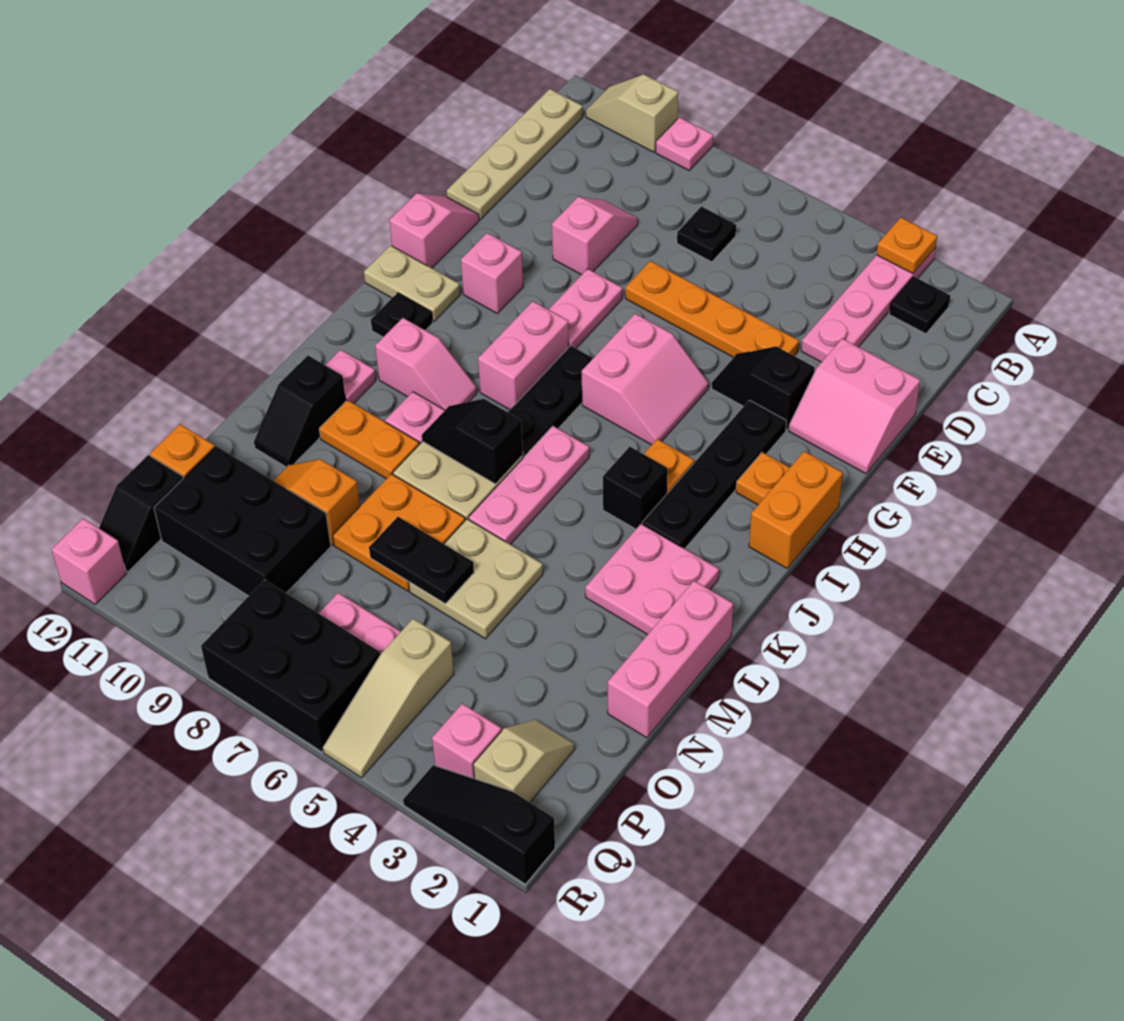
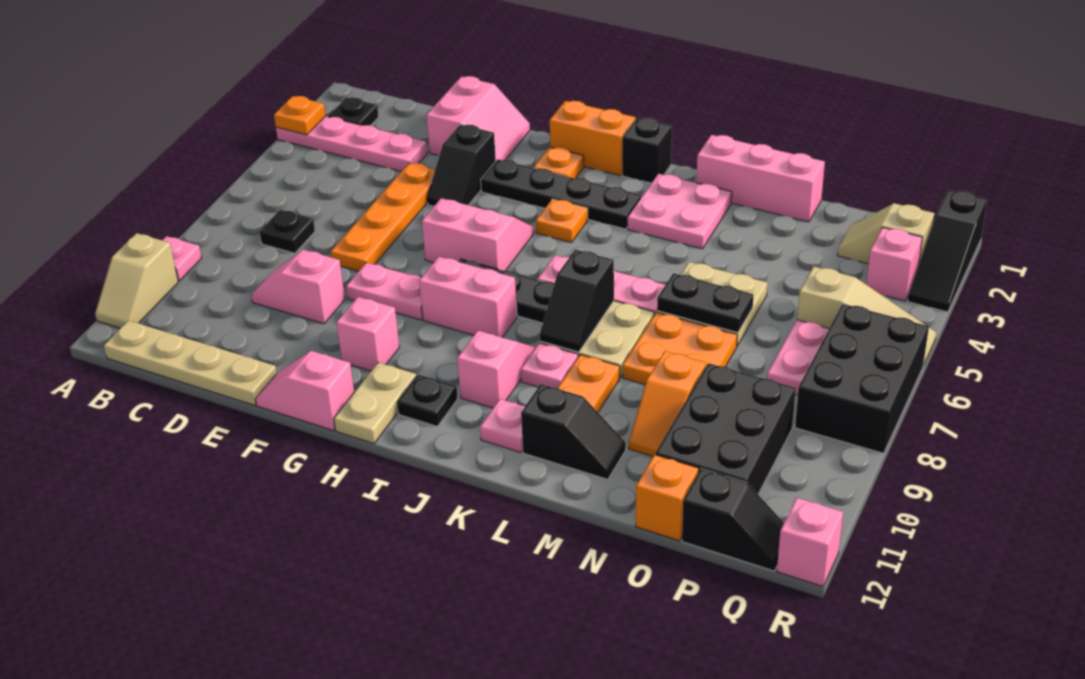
black brick J4 level 1 -> black brick J1 level 1
black plate N6:N7 level 2 -> black plate M6:N6 level 2

